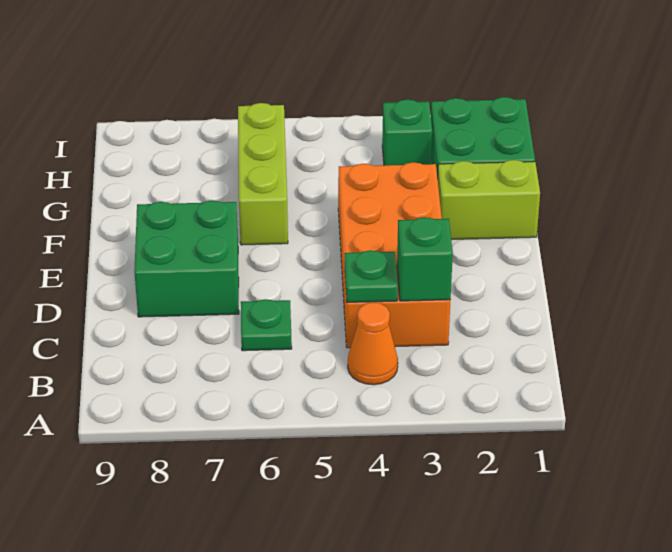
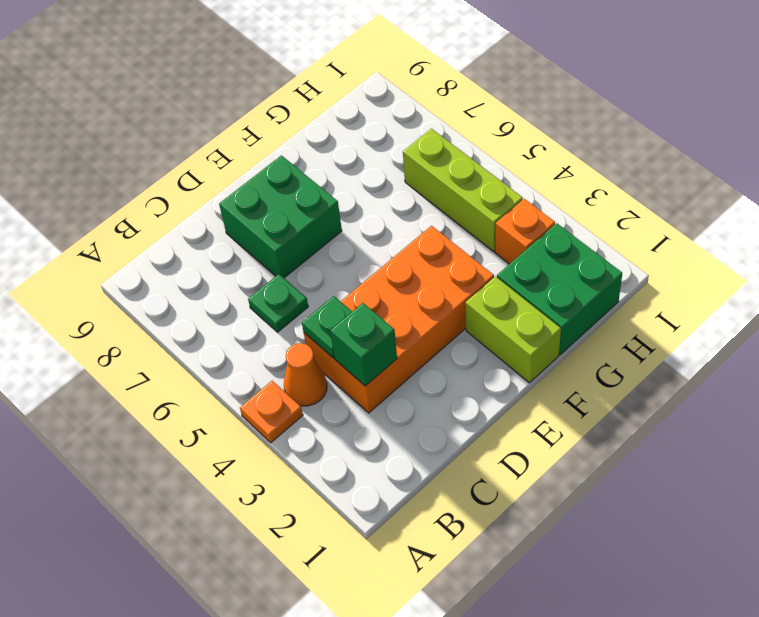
none -> orange plate A4 level 1
lime brick F6:H6 level 1 -> lime brick H4:H6 level 1
green brick H3 level 1 -> orange brick H3 level 1

